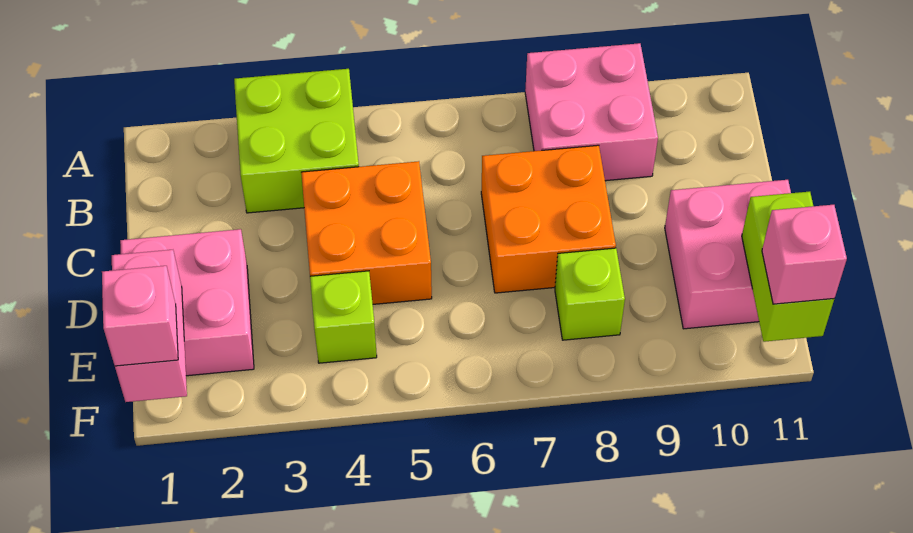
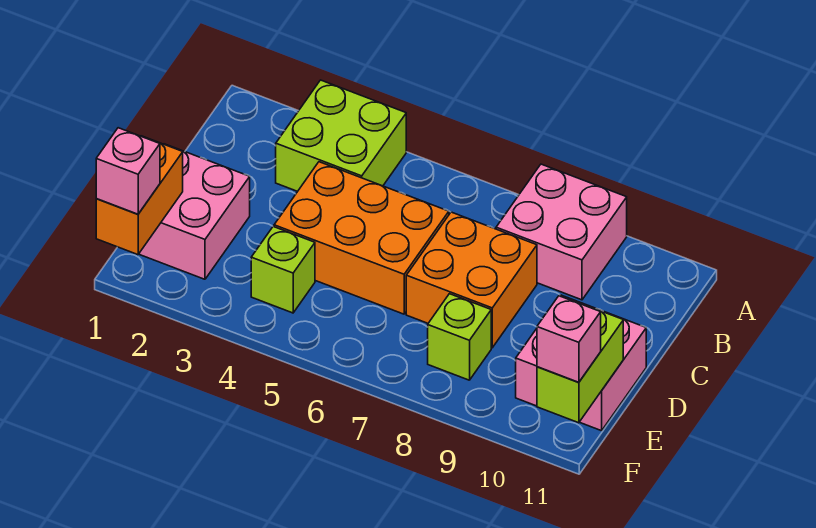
orange brick C4:D5 level 1 -> orange brick C4:D6 level 1
pink brick E1:F1 level 2 -> orange brick E1:F1 level 2

